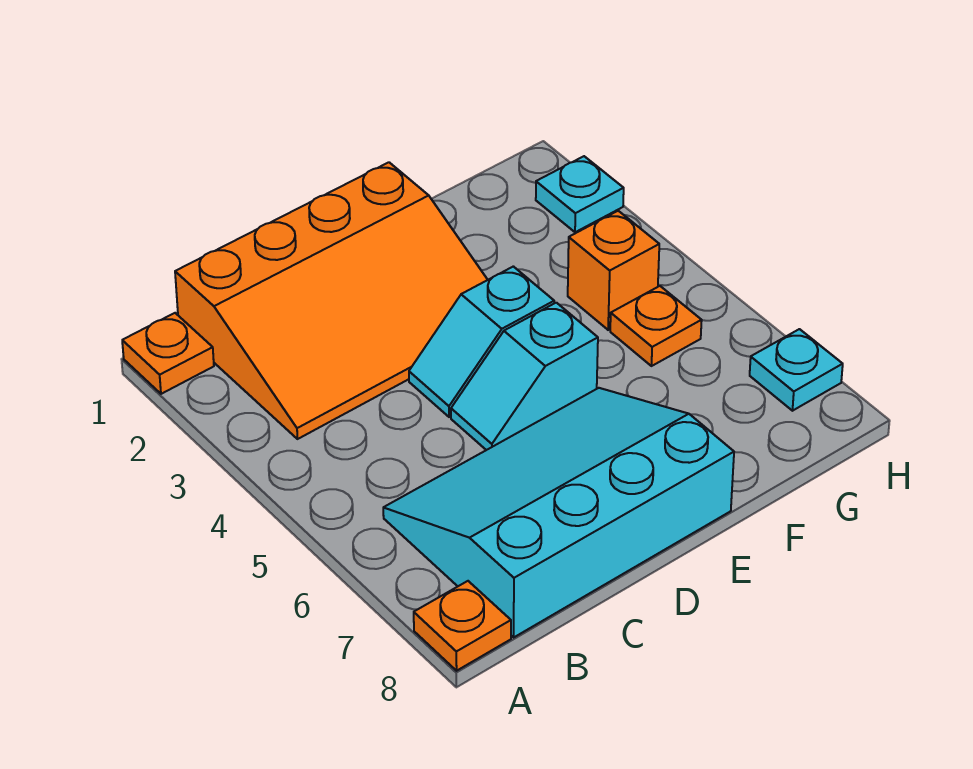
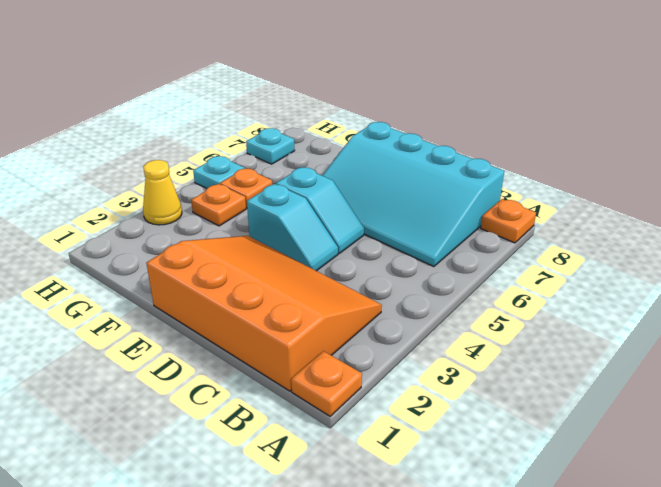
orange brick G4 level 1 -> orange plate G4 level 1
cyan plate H2 level 1 -> cyan plate H5 level 1
none -> yellow cone H3 level 1

